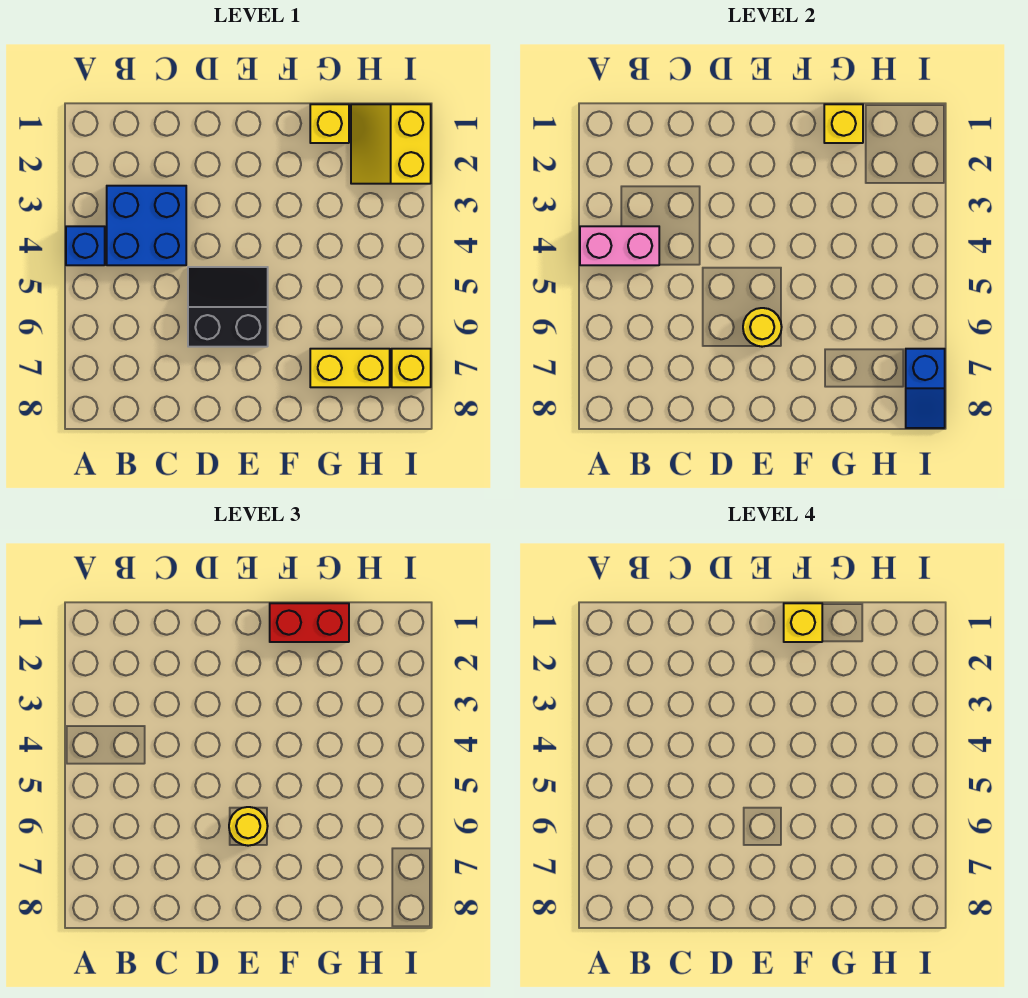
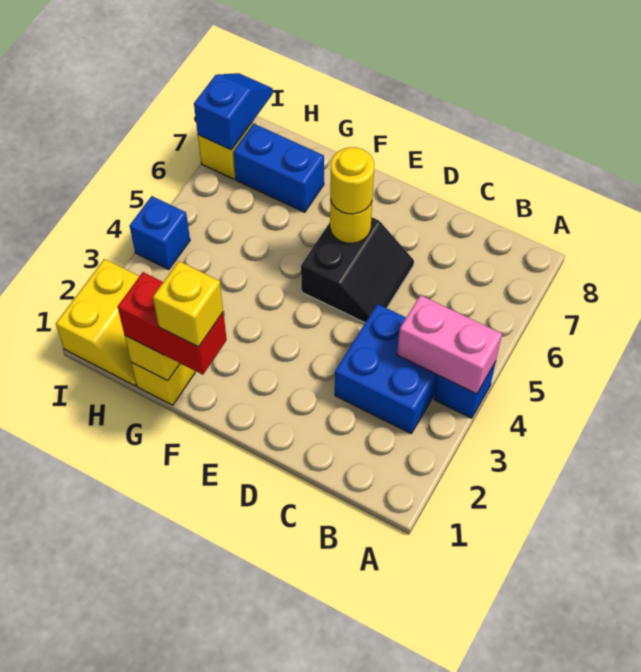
black slope D5:E6 level 1 top 6 -> black slope D5:E6 level 1 top E
yellow brick G7:H7 level 1 -> blue brick G7:H7 level 1
none -> blue brick I4 level 1

